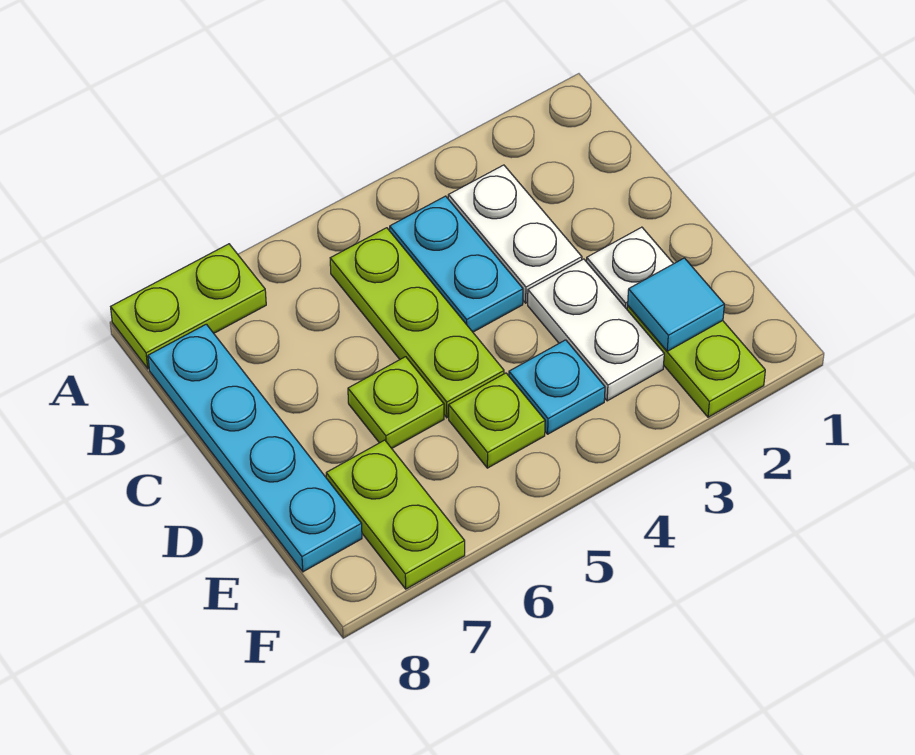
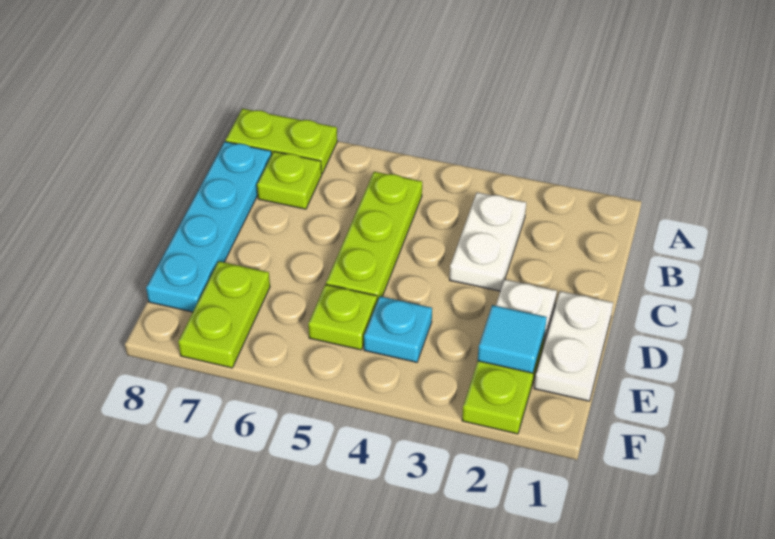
cyan plate B4:C4 level 1 -> none
white plate D3:E3 level 1 -> white plate D1:E1 level 1
lime plate D6 level 1 -> lime plate B7 level 1

